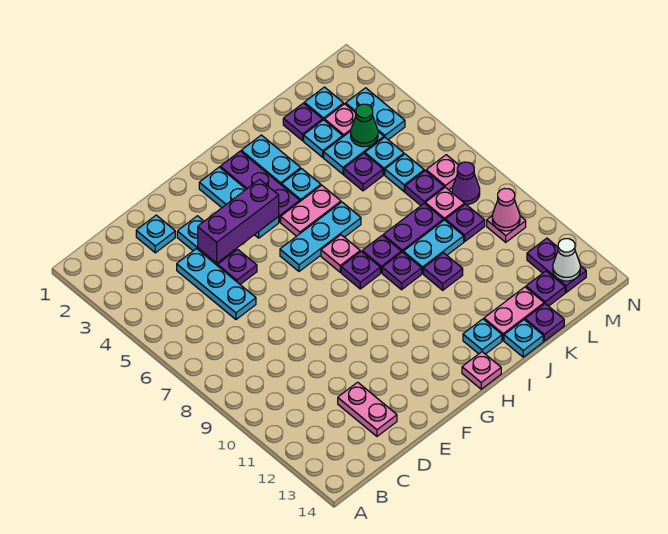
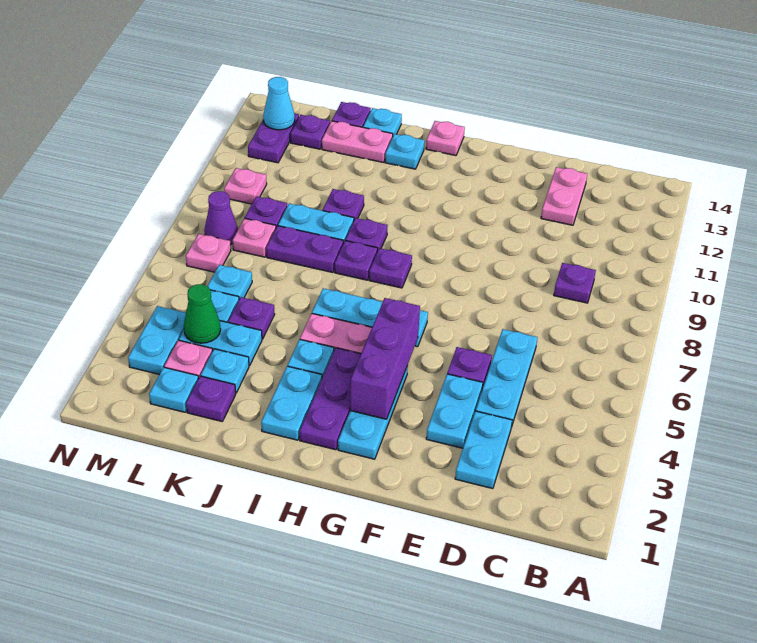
cyan plate D2 level 1 -> cyan plate D2:D3 level 1
purple brick E4:G4 level 2 -> purple brick G3:G5 level 2
pink plate H7 level 1 -> none
purple plate L7 level 1 -> purple plate C9 level 1
pink cone M10 level 2 -> none
white cone M13 level 2 -> cyan cone M13 level 2

